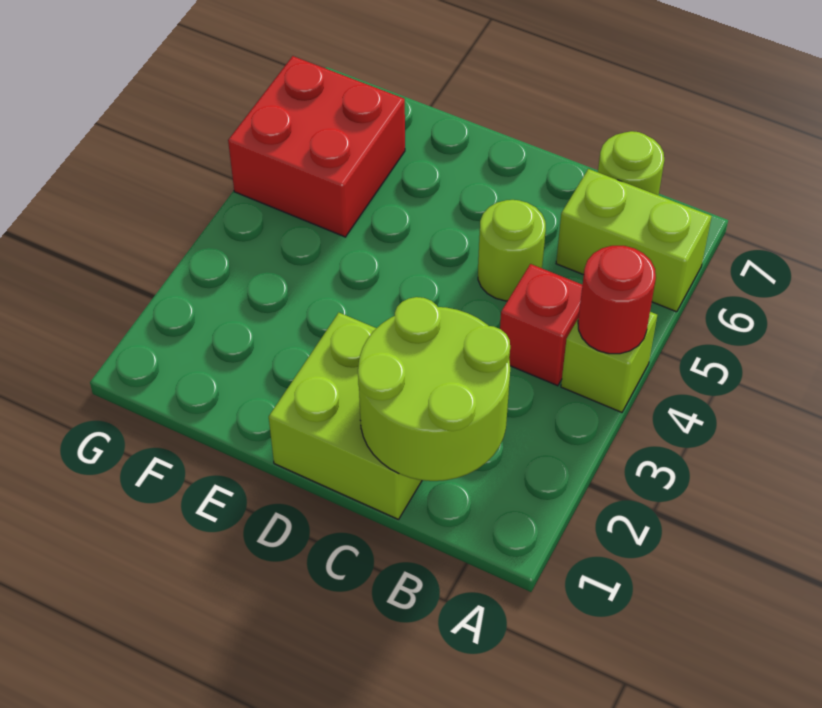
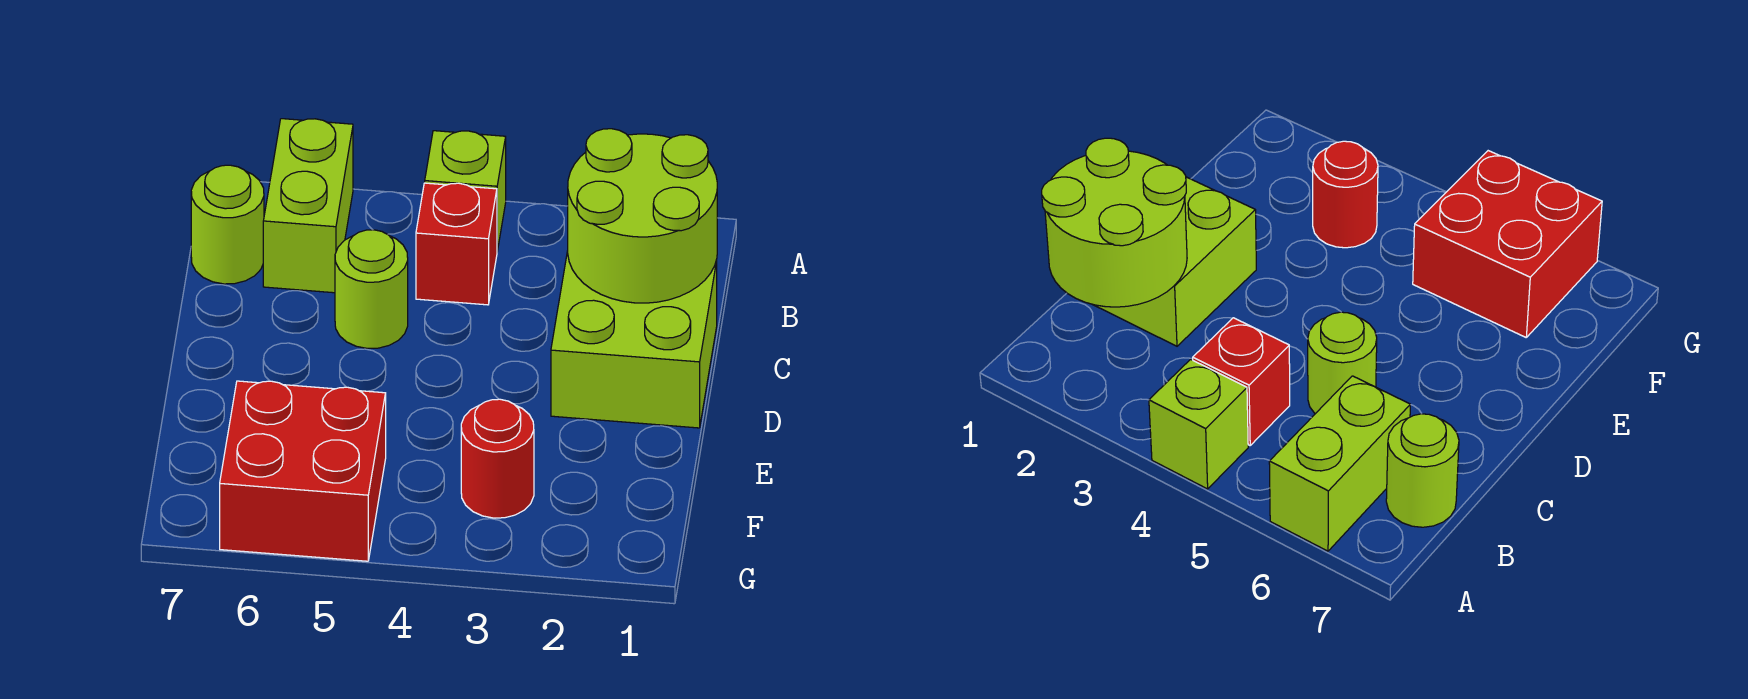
red round brick A4 level 2 -> red round brick F3 level 1

